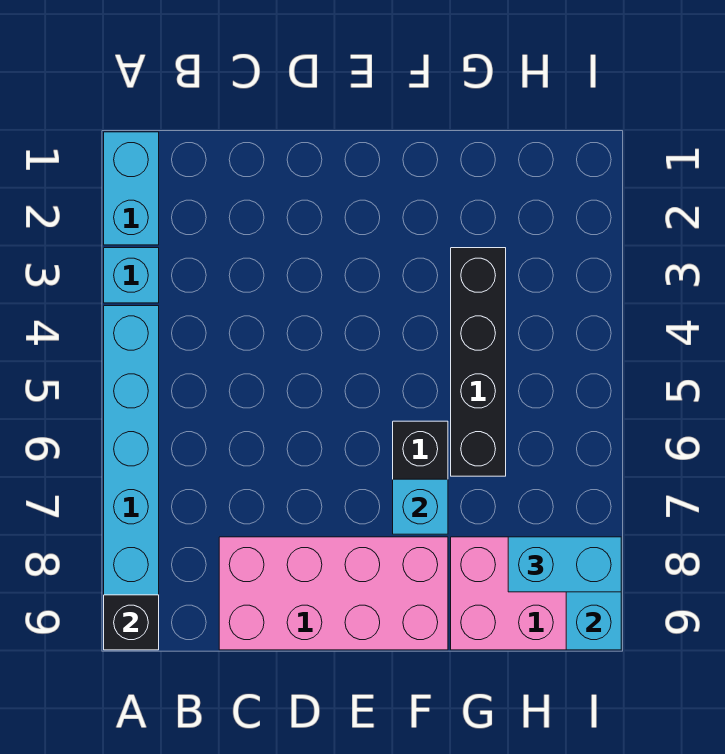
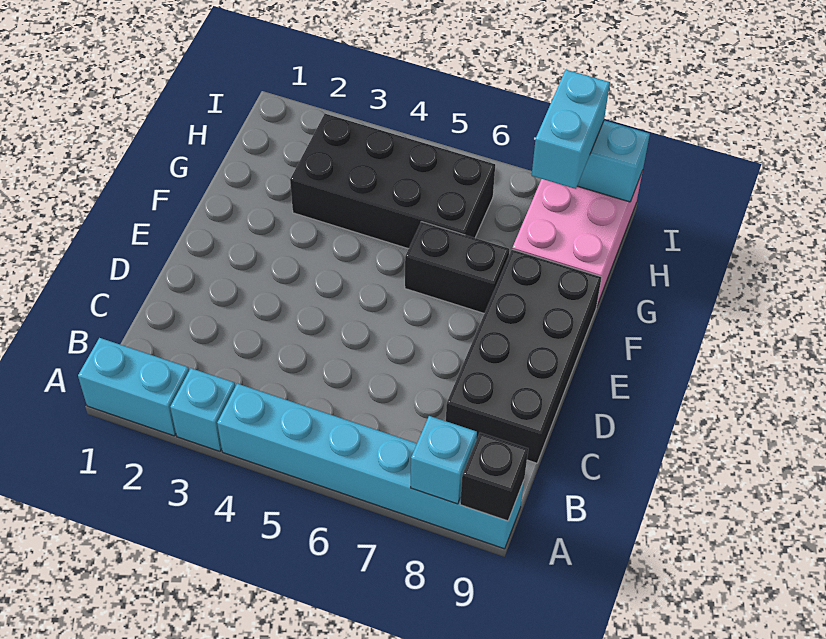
pink brick C8:F9 level 1 -> black brick C8:F9 level 1
cyan brick F7 level 2 -> cyan brick A8 level 2
black brick G3:G6 level 1 -> black brick G3:H6 level 1

